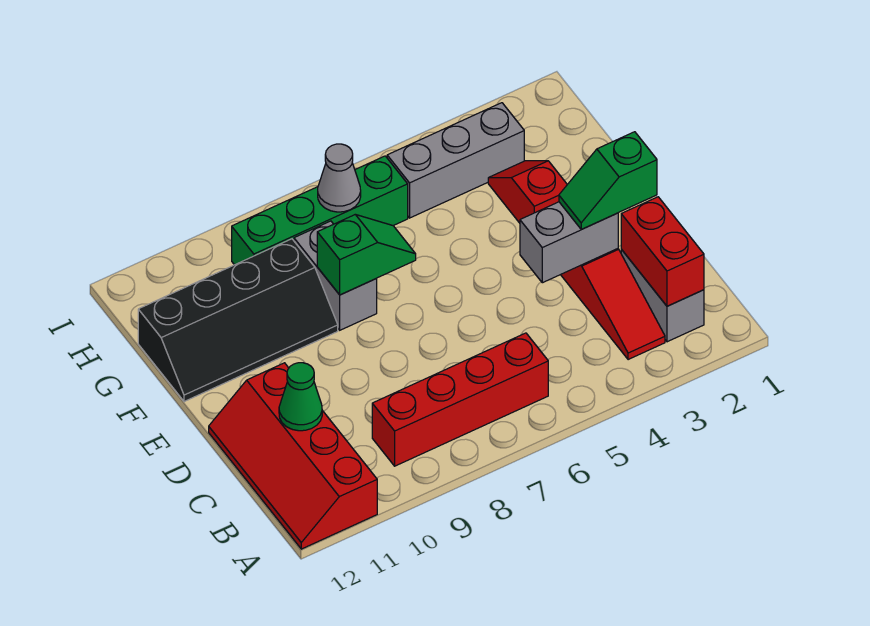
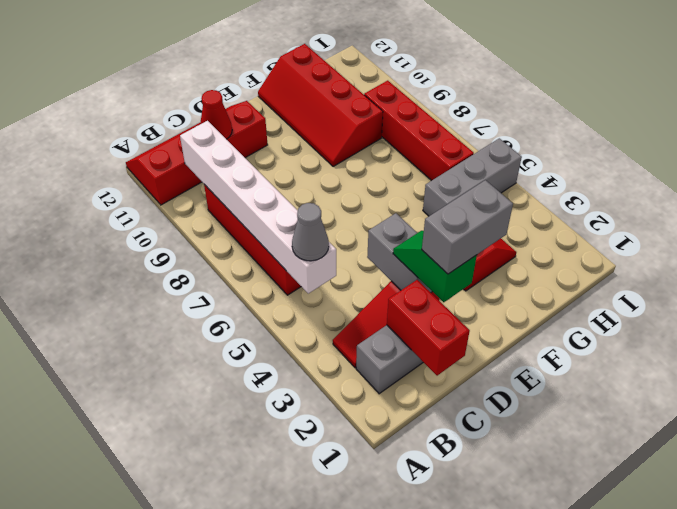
red brick B2:C2 level 2 -> red brick C1:C2 level 2
none -> white brick B5:B10 level 2
green cone C11 level 2 -> red cone C11 level 2
green slope F7:F8 level 2 top 8 -> none
grey brick F8:G8 level 1 -> grey brick D2:E2 level 4
black slope F9:G12 level 1 top G -> red slope F9:G12 level 1 top G
grey brick H3:H5 level 1 -> grey brick G5:I5 level 1
green brick H6:H9 level 1 -> red brick H6:H9 level 1
grey cone H7 level 2 -> grey cone B5 level 3

